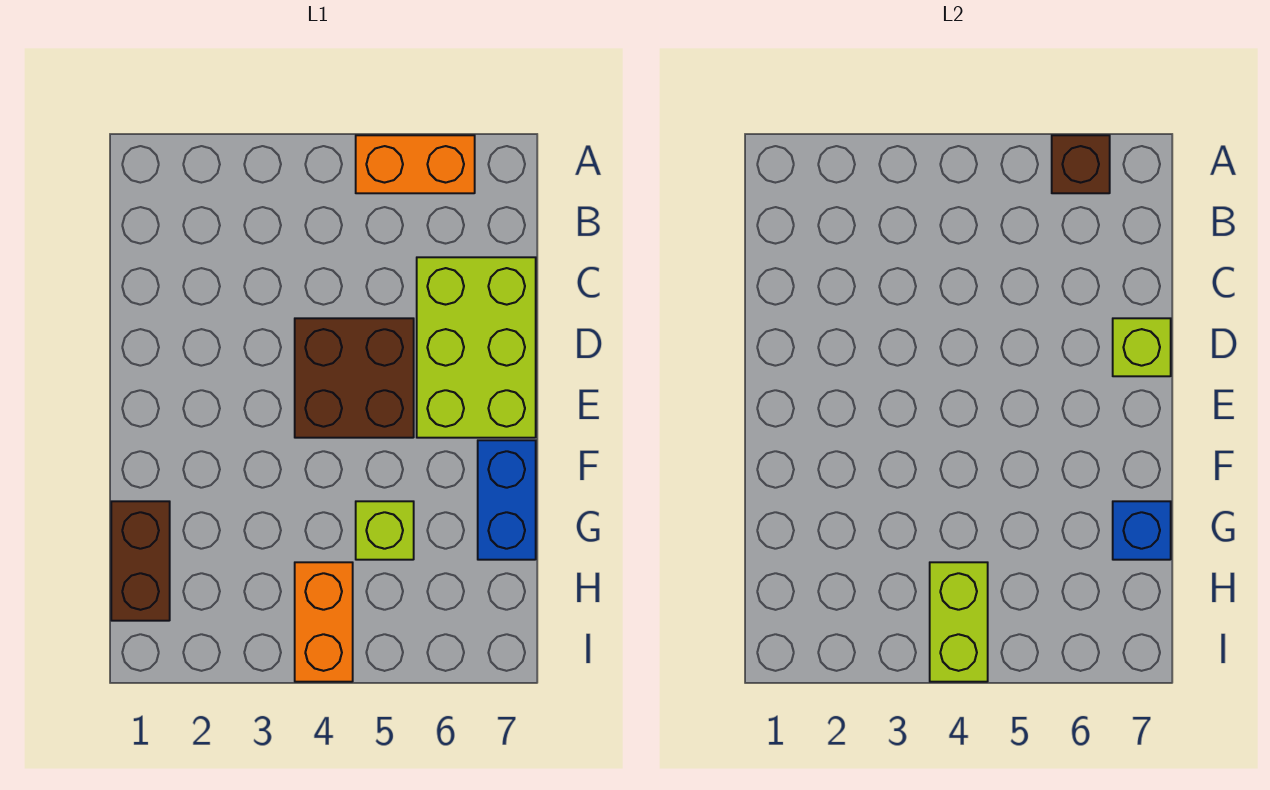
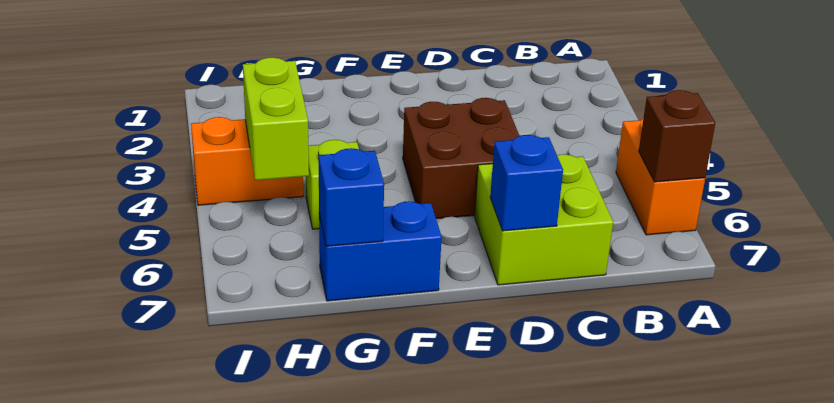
lime brick C6:E7 level 1 -> lime brick C6:D7 level 1
lime brick D7 level 2 -> blue brick D7 level 2
brown brick G1:H1 level 1 -> none
lime brick H4:I4 level 2 -> lime brick H4:H5 level 2

